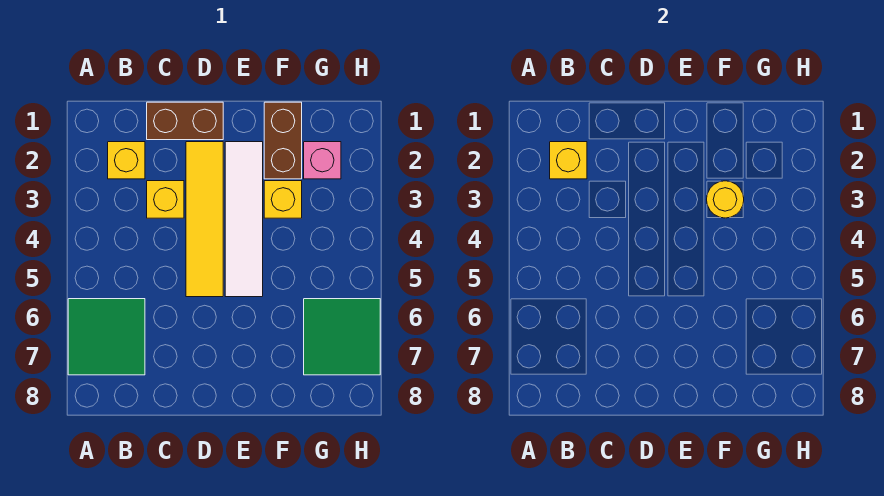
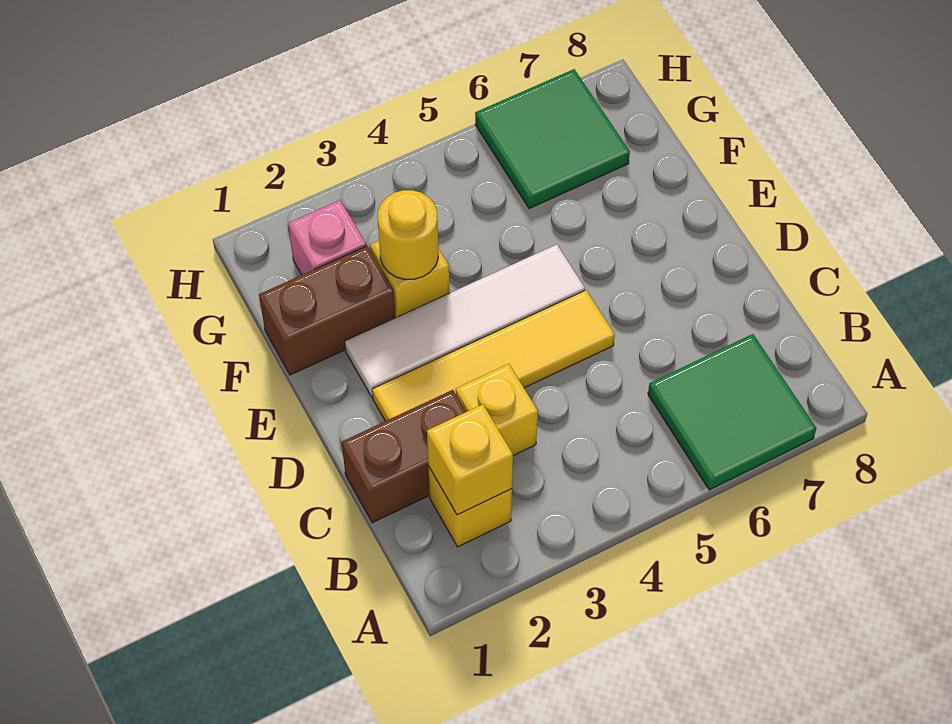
brown brick C1:D1 level 1 -> brown brick C1:C2 level 1

